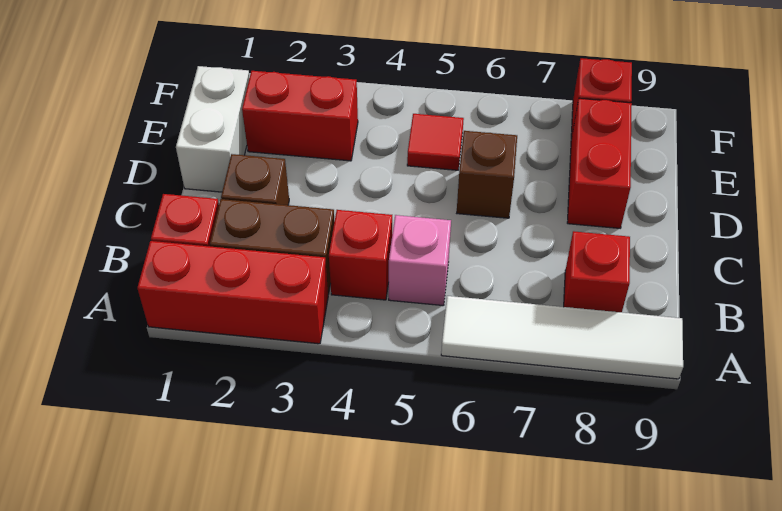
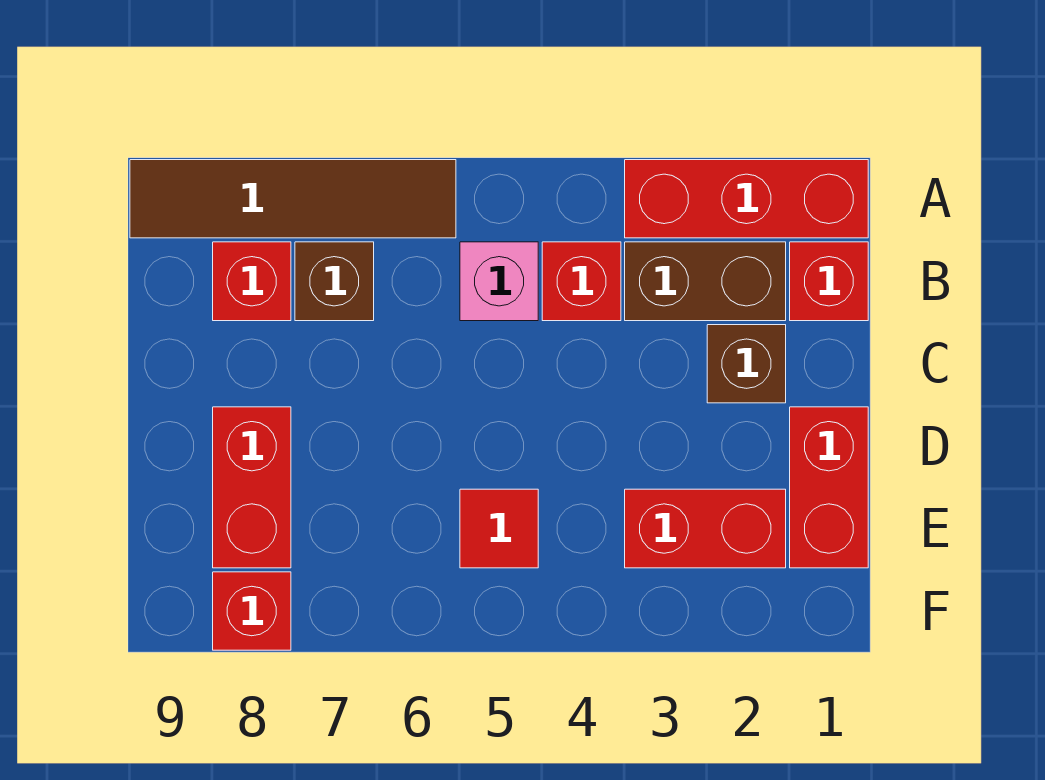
white tile A6:A9 level 1 -> brown tile A6:A9 level 1
white brick D1:E1 level 1 -> red brick D1:E1 level 1
brown brick D6 level 1 -> brown brick B7 level 1

